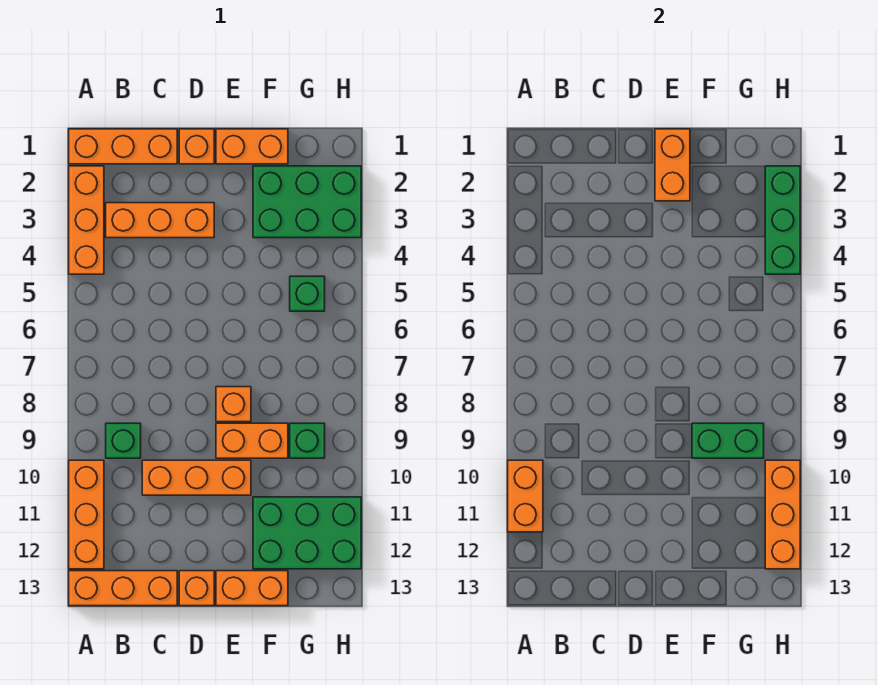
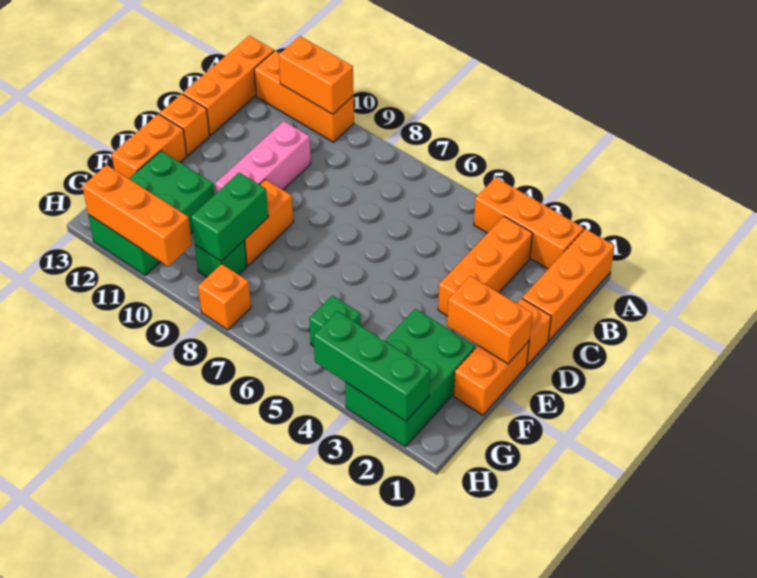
green brick B9 level 1 -> none
orange brick C10:E10 level 1 -> pink brick C10:E10 level 1
orange brick E8 level 1 -> orange brick H8 level 1

